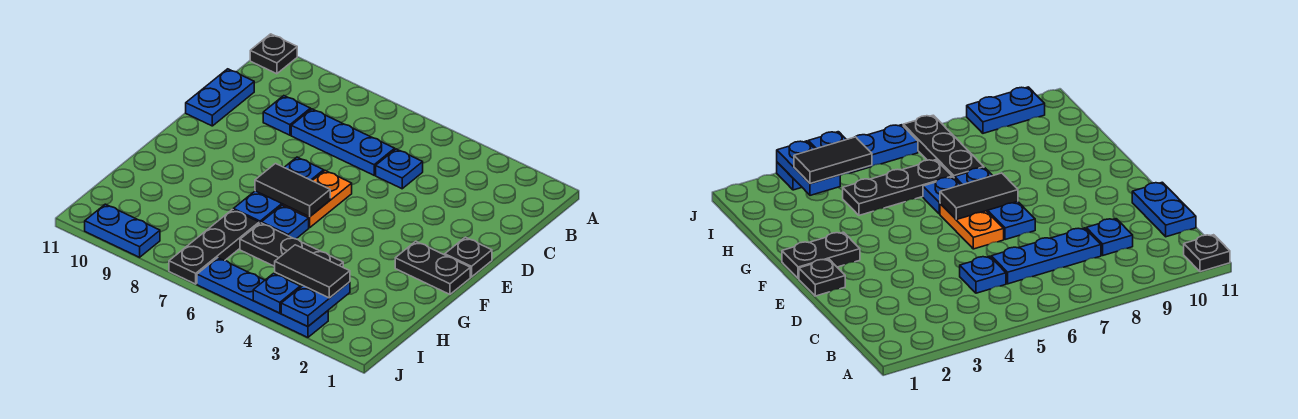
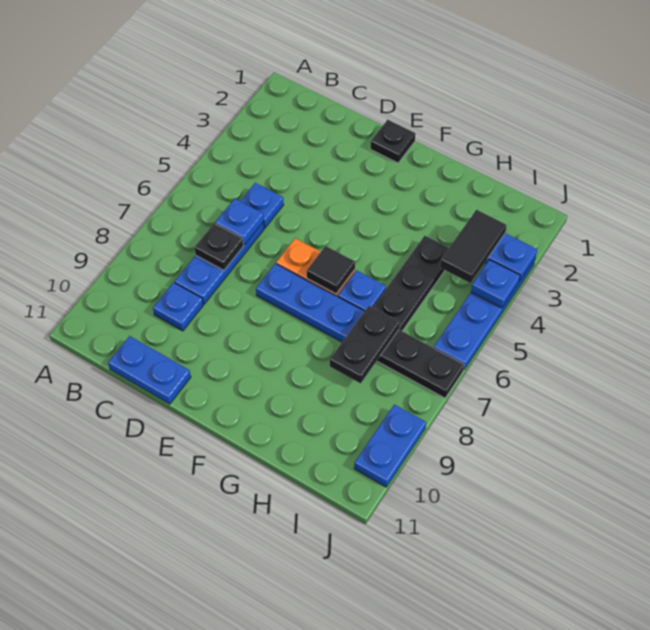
black plate A11 level 1 -> black plate C7 level 2
none -> blue plate C6 level 2
black plate F1:F2 level 1 -> black plate H7:H8 level 2
black tile F6:F7 level 2 -> black tile F6 level 2

